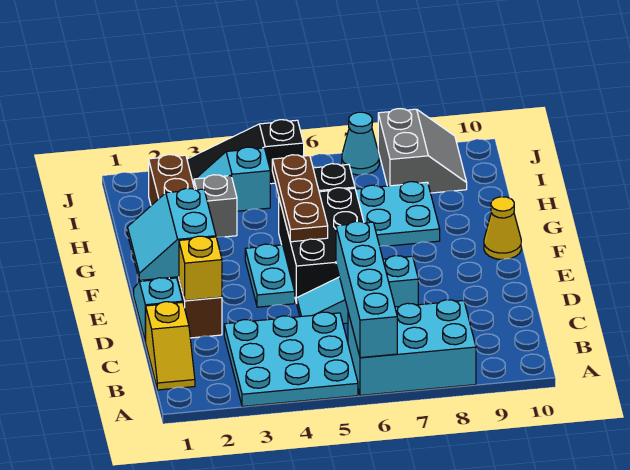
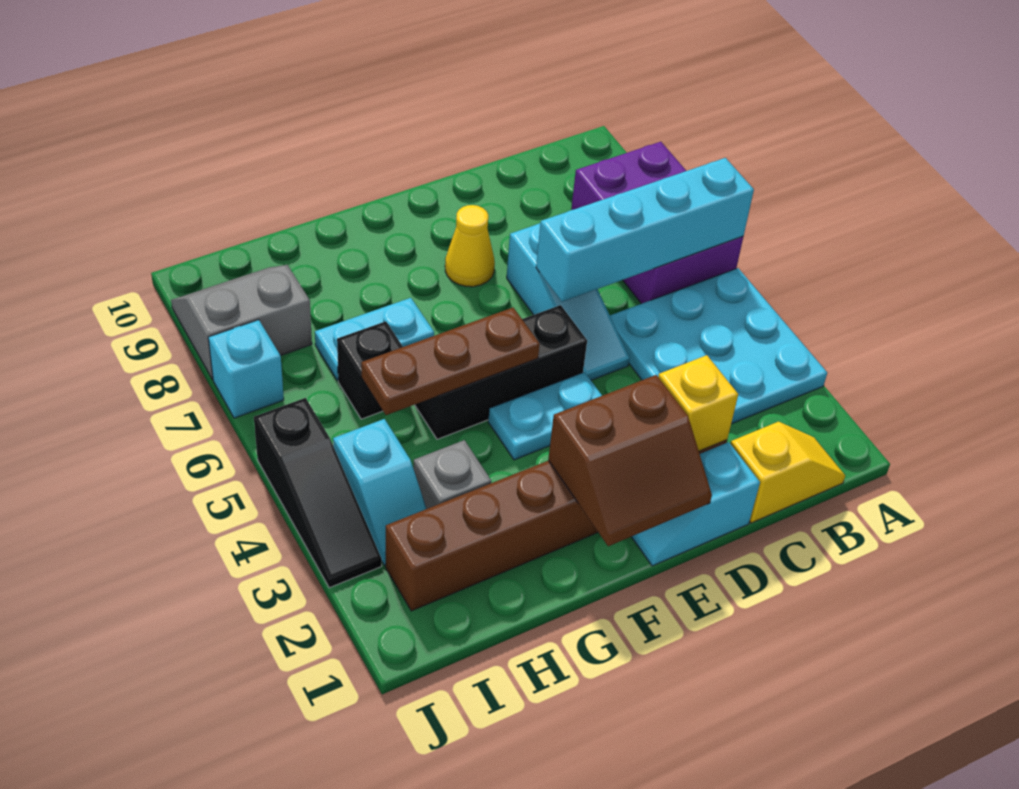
cyan brick A6:B8 level 1 -> purple brick A6:B8 level 1
cyan slope E1:F2 level 2 top 2 -> brown slope E1:F2 level 2 top 2
black brick E5:G6 level 1 -> black brick E5:G5 level 1
yellow cone F10 level 1 -> yellow cone E8 level 1
cyan plate G7:H8 level 1 -> cyan plate G7:H7 level 1
cyan cone J7 level 1 -> cyan brick J7 level 1

